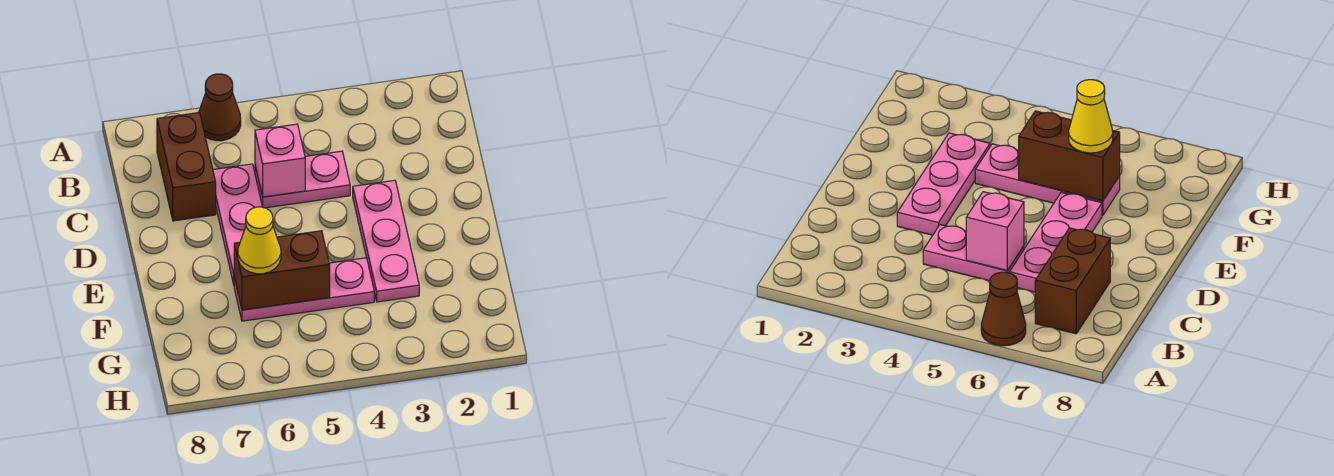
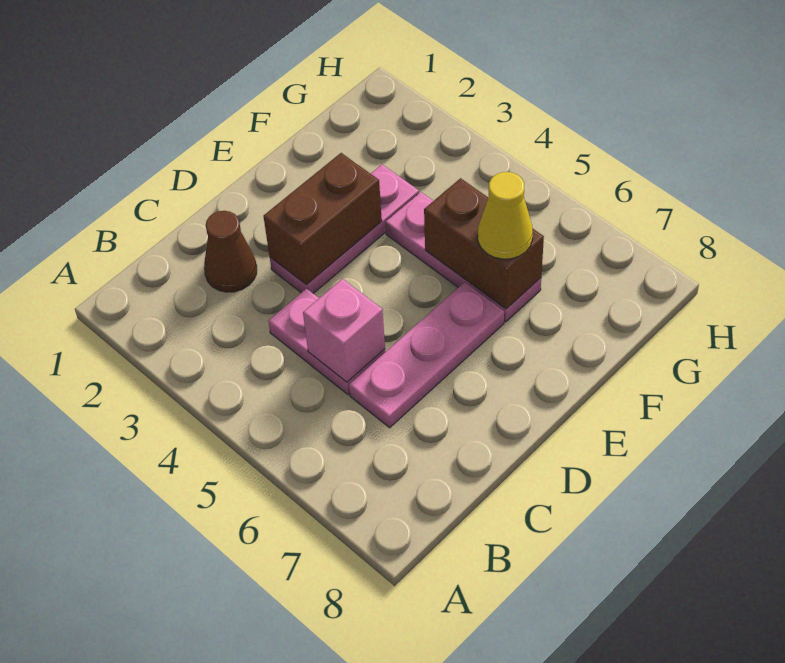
brown cone A6 level 1 -> brown cone C2 level 1
brown brick B7:C7 level 1 -> brown brick D3:E3 level 2

